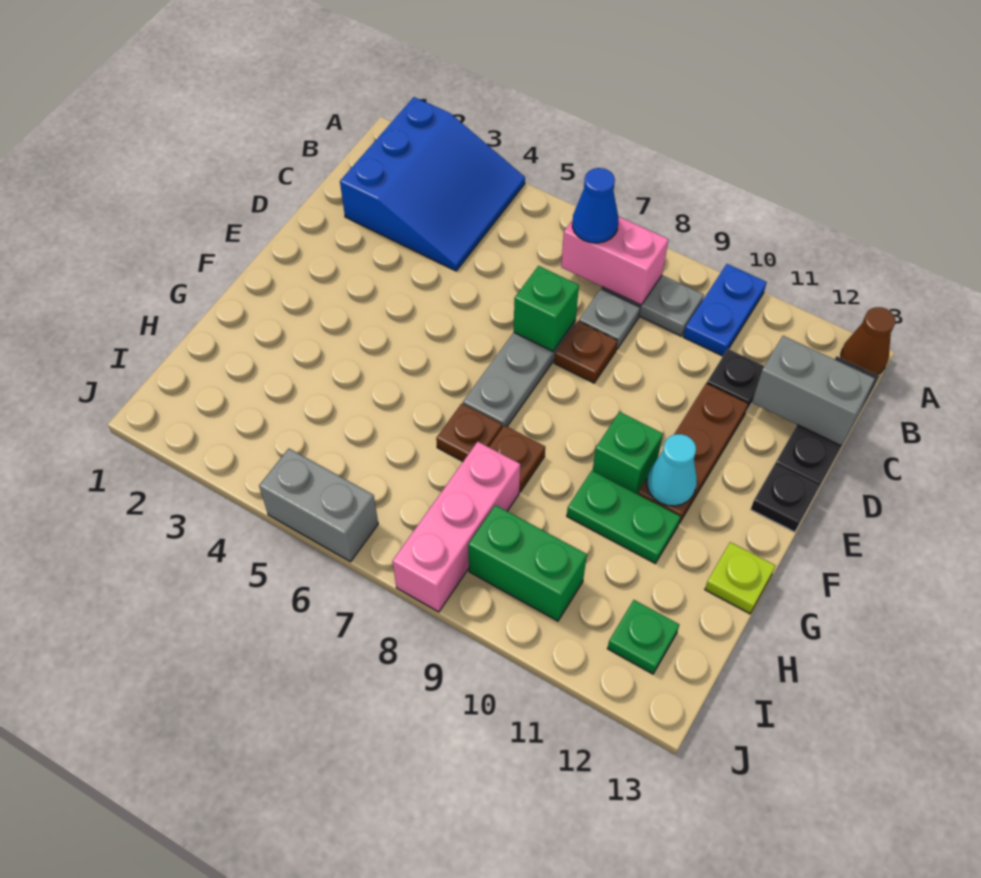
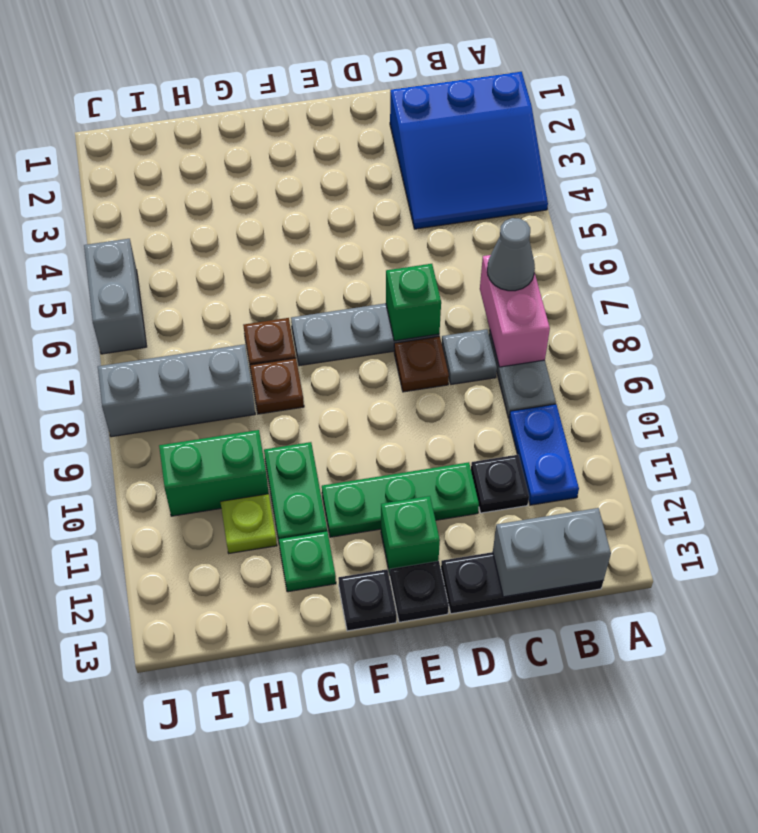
blue plate A10:B10 level 1 -> blue plate B10:B11 level 1
brown cone A13 level 1 -> none
blue cone B7 level 3 -> grey cone B7 level 3
grey brick C12:C13 level 2 -> grey brick B13:C13 level 2
brown plate D11:F11 level 1 -> green plate D11:F11 level 1
green brick F10 level 1 -> green brick E12 level 1
cyan cone F11 level 2 -> none
none -> black plate F13 level 1
lime plate G13 level 1 -> lime plate H11 level 1
pink brick H8:J8 level 1 -> grey brick H8:J8 level 1
green brick I9:I10 level 1 -> green brick H10:I10 level 1
green plate I12 level 1 -> green plate G12 level 1

